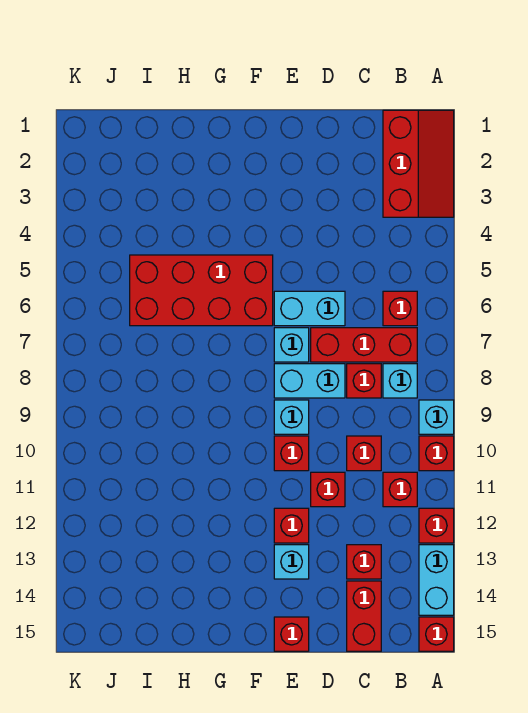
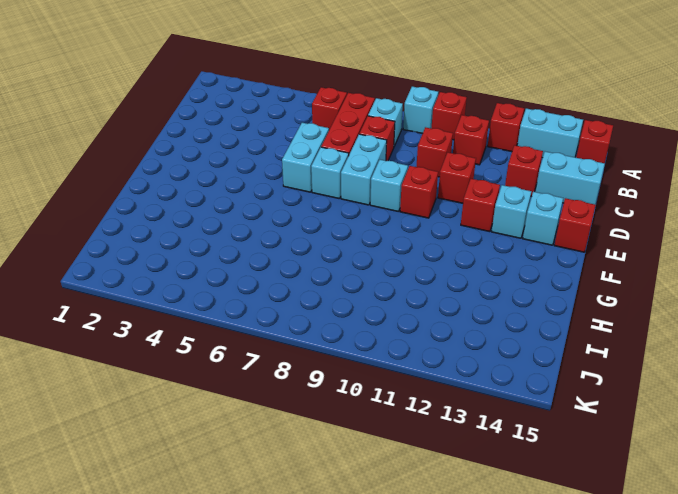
red slope A1:B3 level 1 top B -> none
red brick C14:C15 level 1 -> cyan brick C14:C15 level 1
none -> cyan brick E14 level 1
red brick F5:I6 level 1 -> none

